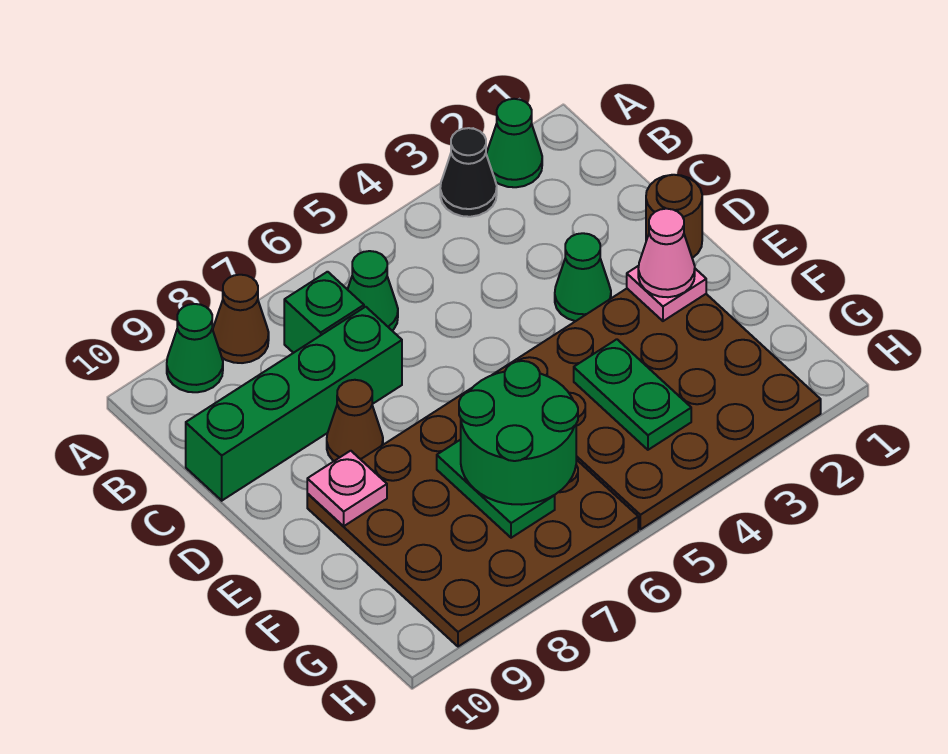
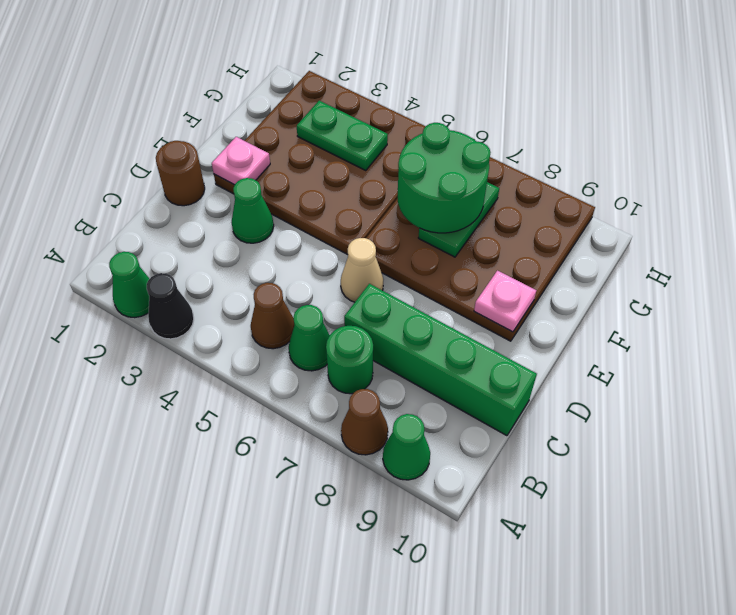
green brick B7 level 1 -> green round brick B7 level 1
none -> tan cone D6 level 1
brown cone D8 level 1 -> brown cone B5 level 1
pink cone E2 level 3 -> none
green plate F4:G4 level 2 -> green plate G3:G4 level 2

